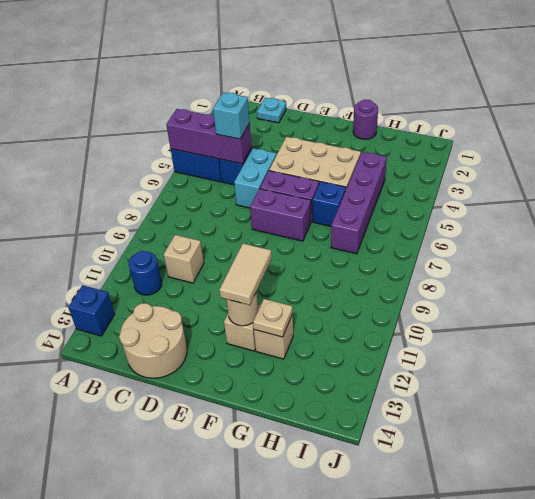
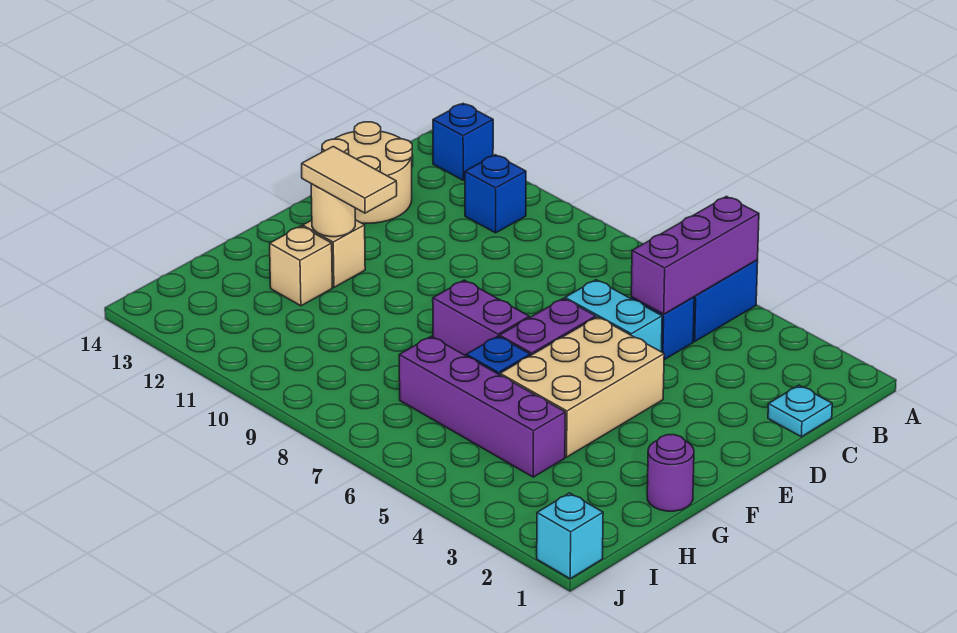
blue round brick B11 level 1 -> blue brick B11 level 1
cyan brick C5 level 3 -> cyan brick J1 level 1
tan brick C10 level 1 -> none
purple brick E7:F7 level 1 -> purple brick F7:F8 level 1
tan plate G12 level 2 -> none

